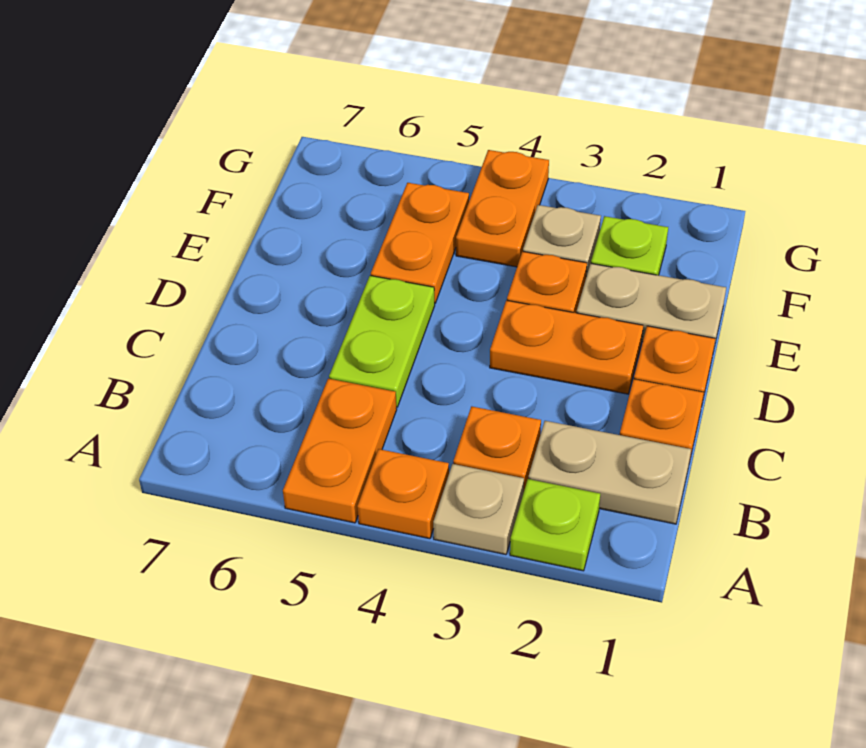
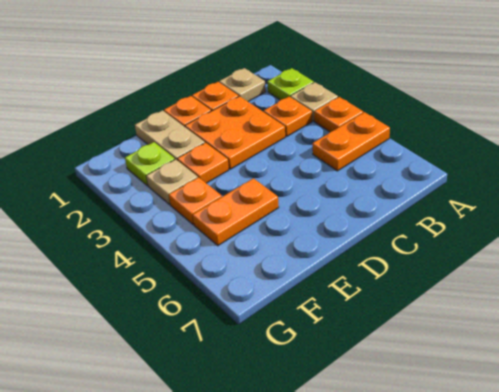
tan plate B1:B2 level 1 -> tan plate B1 level 1
lime plate C5:D5 level 1 -> none
orange plate D2:D3 level 1 -> orange plate C2:D3 level 1
orange plate F4:G4 level 1 -> orange plate F4 level 1

